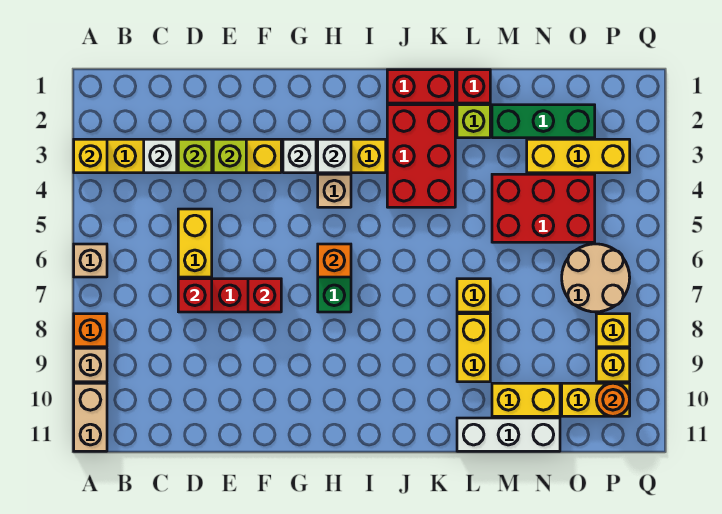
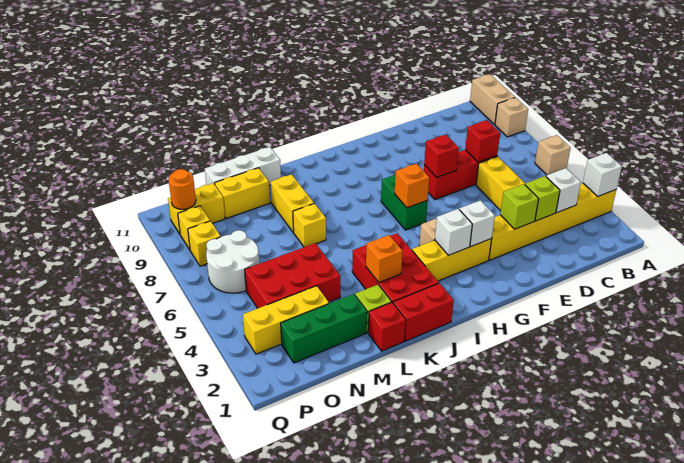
yellow brick A3 level 2 -> white brick A3 level 2
orange brick A8 level 1 -> orange brick K3 level 2
tan round brick O6:P7 level 1 -> white round brick O6:P7 level 1

